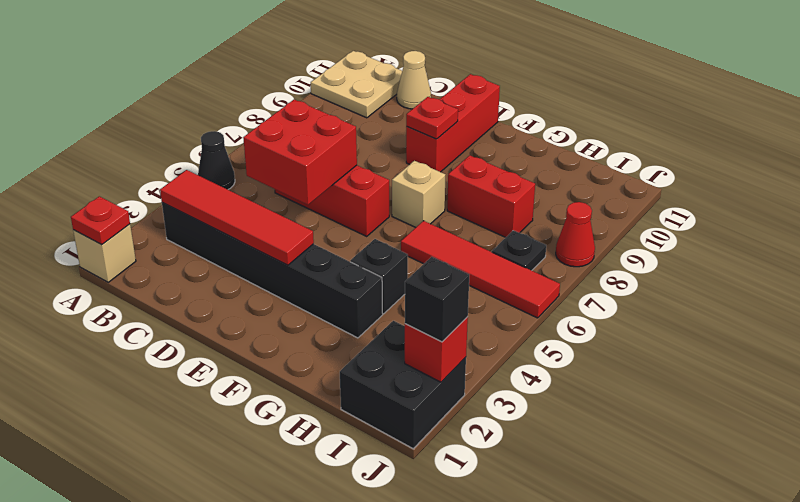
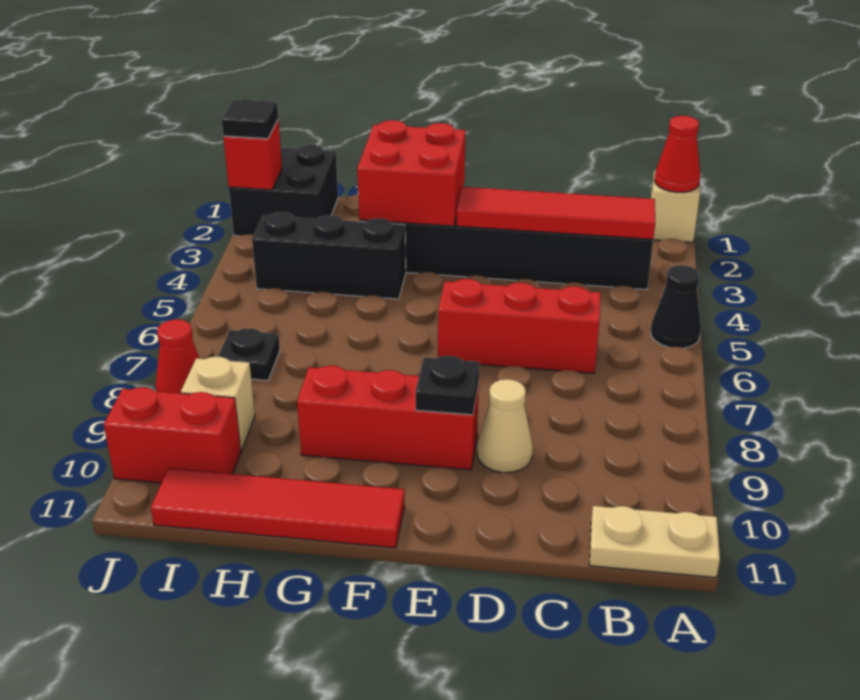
red plate A1 level 2 -> red cone A1 level 2
tan plate A10:B11 level 1 -> tan plate A11:B11 level 1
red brick C5:D6 level 2 -> red brick F2:G3 level 2
tan cone C11 level 1 -> tan cone D9 level 1
red brick E9:E11 level 1 -> red brick E9:G9 level 1
red plate E9 level 2 -> black plate E9 level 2
tan brick F7 level 1 -> tan brick I9 level 1
black brick G4 level 1 -> black brick G4:I4 level 1
red tile G6:J6 level 1 -> red tile F11:I11 level 1
red brick G8:H8 level 1 -> red brick I10:J10 level 1
black brick J2 level 3 -> black tile J2 level 3

